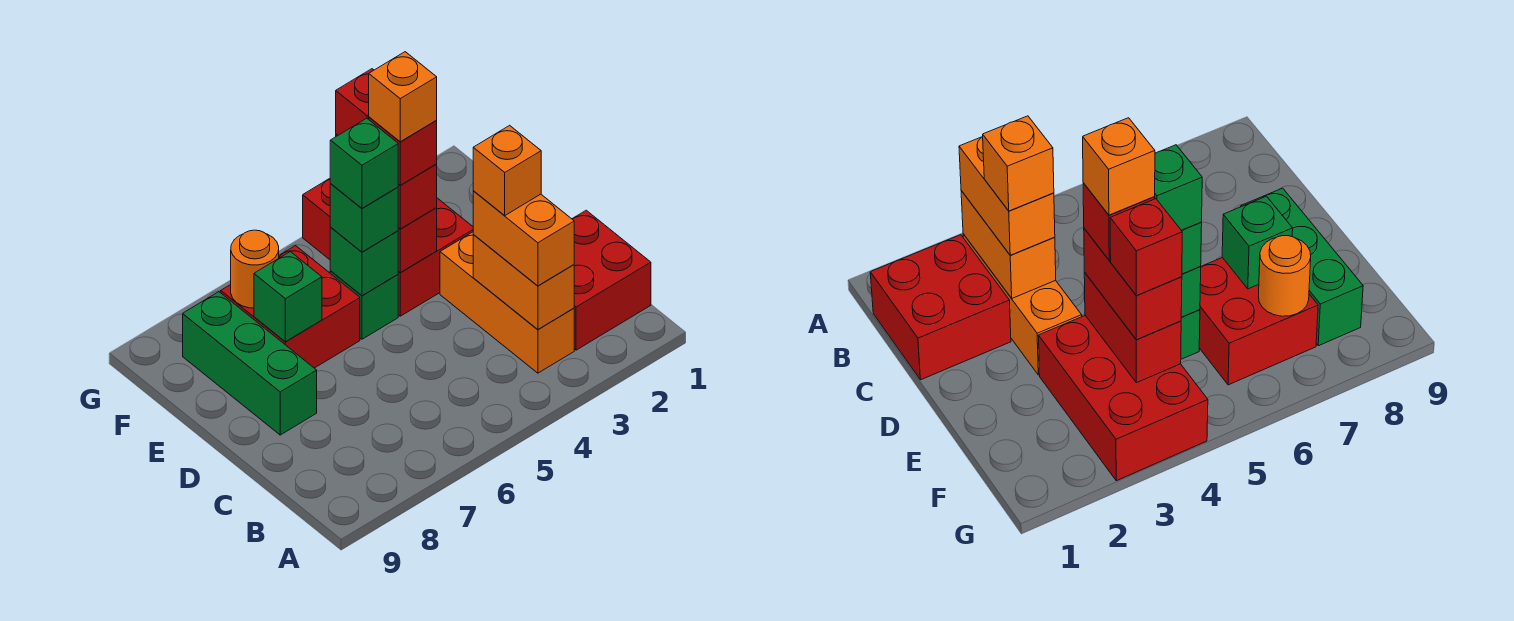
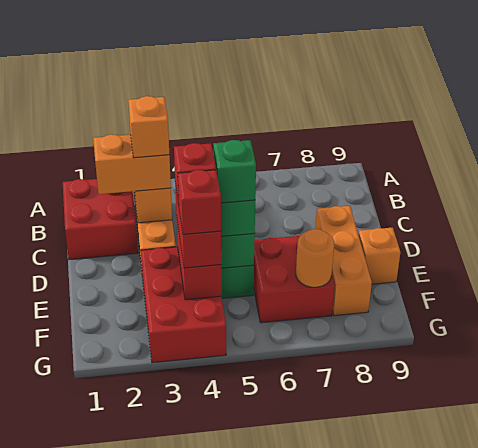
orange brick B3:C3 level 3 -> orange brick C2:C3 level 3
green brick D8:F8 level 1 -> orange brick D8:F8 level 1
orange brick E4 level 5 -> orange brick E9 level 1
green brick E7 level 2 -> none

